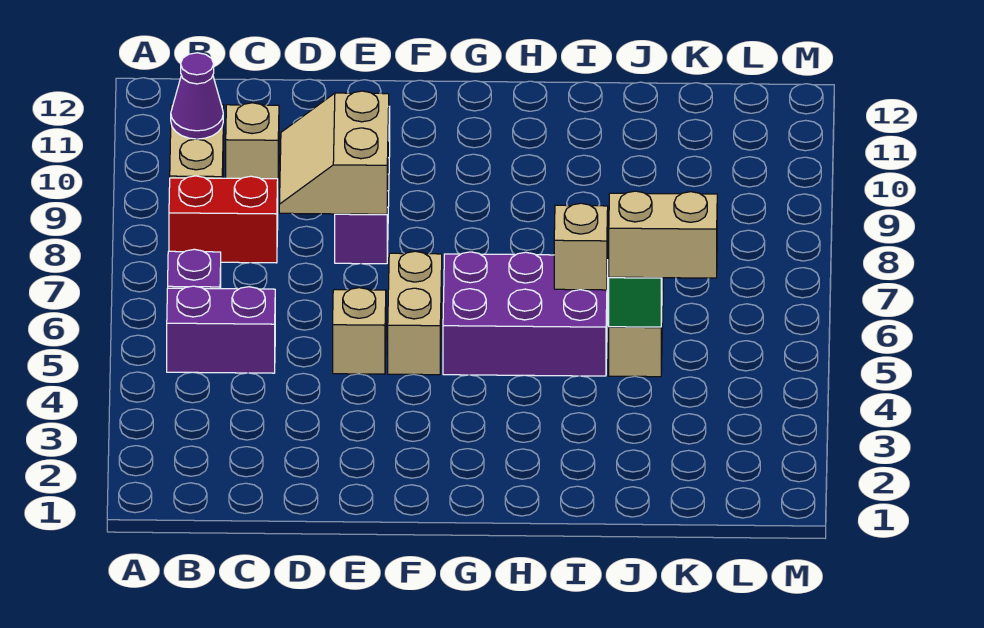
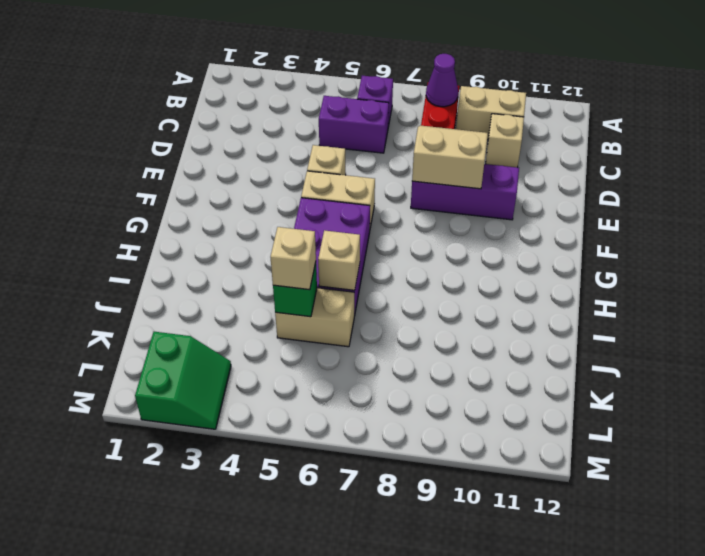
purple brick B5:C5 level 1 -> purple brick C5:C6 level 1
purple cone B10 level 2 -> purple cone B8 level 2
tan brick J5:K5 level 3 -> tan brick J5 level 3
none -> green slope L2:M3 level 1 top 2

